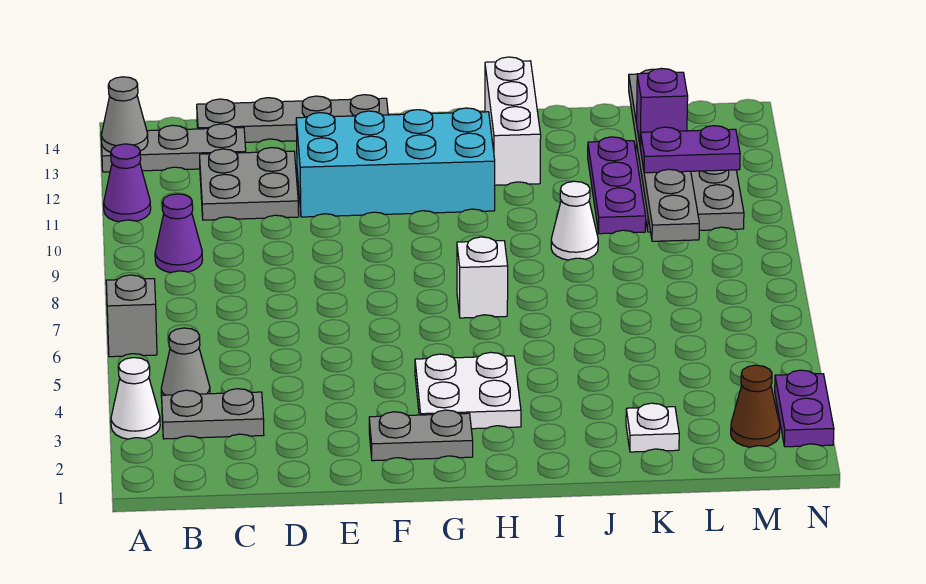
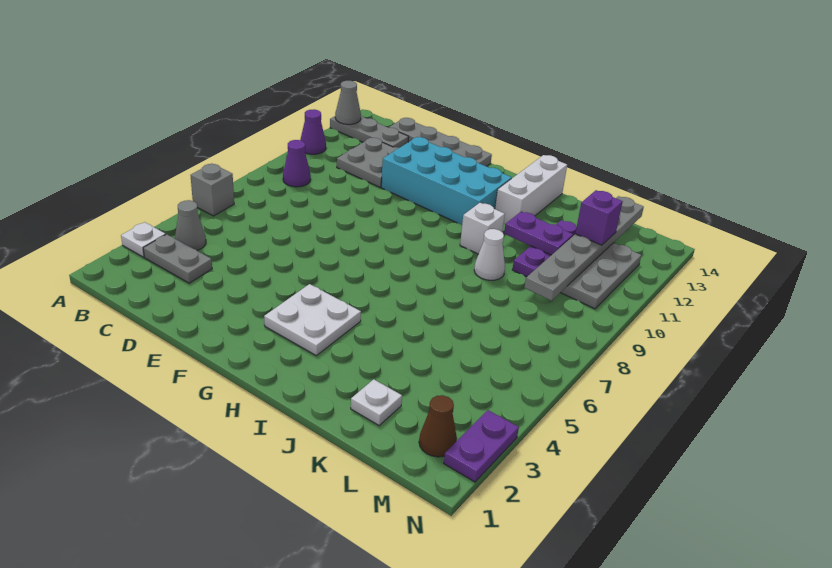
white cone A3 level 1 -> white plate A3 level 1
grey plate F2:G2 level 1 -> none
white brick H7 level 1 -> white brick I10 level 1
purple plate L11:M11 level 3 -> purple plate J11:K11 level 2

